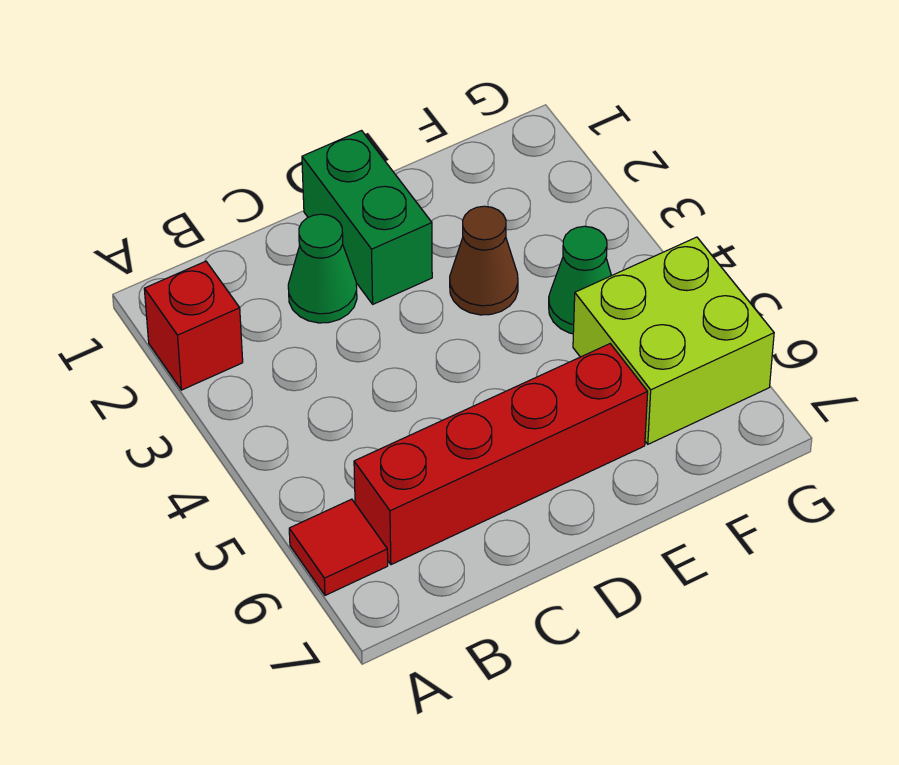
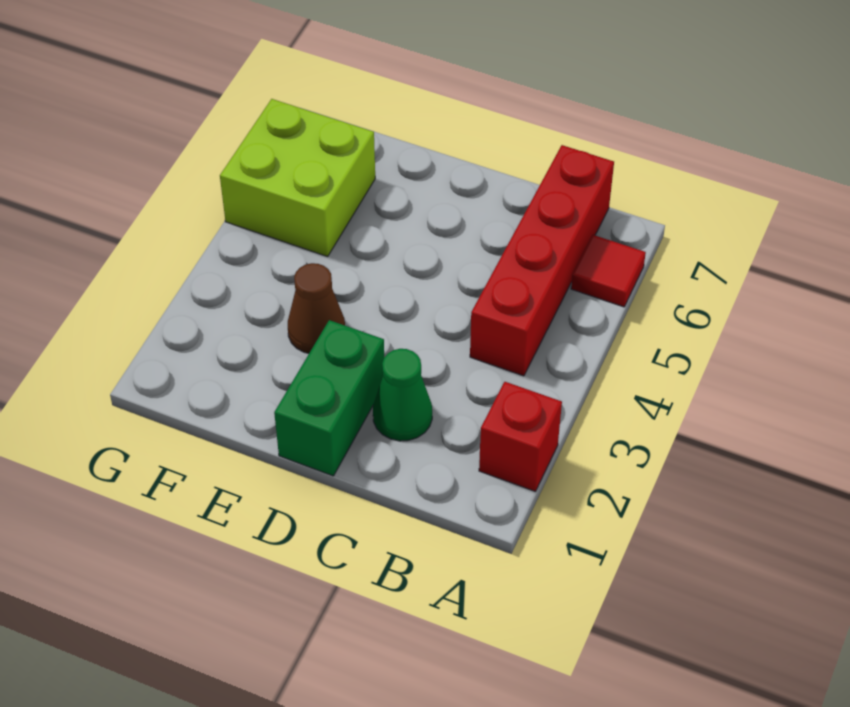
red brick B6:E6 level 1 -> red brick B4:B7 level 1
green cone F4 level 1 -> none

